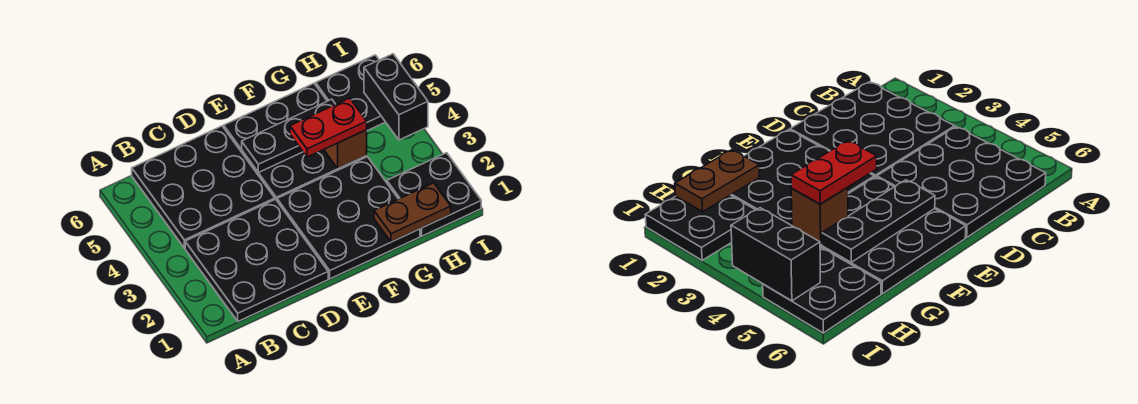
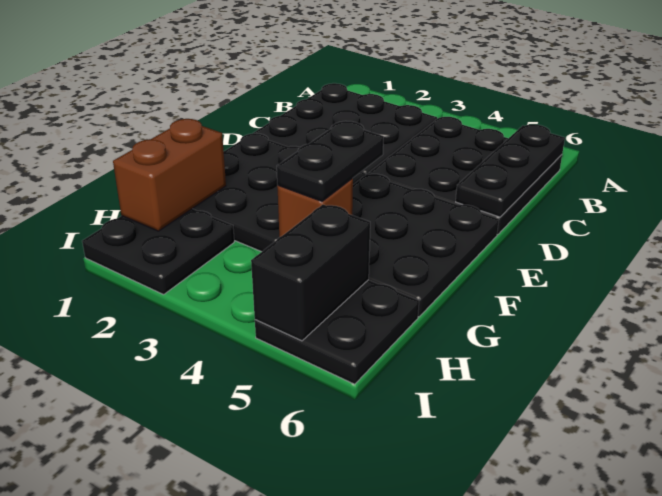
black plate E5:G5 level 2 -> black plate B6:D6 level 2
red plate F4:G4 level 3 -> black plate F4:G4 level 3
brown plate G1:H1 level 2 -> brown brick G1:H1 level 2
black brick I4:I5 level 2 -> black brick H5:I5 level 2

